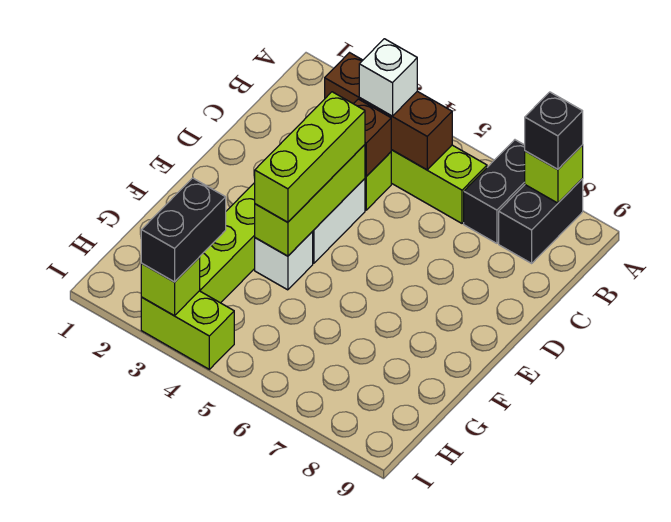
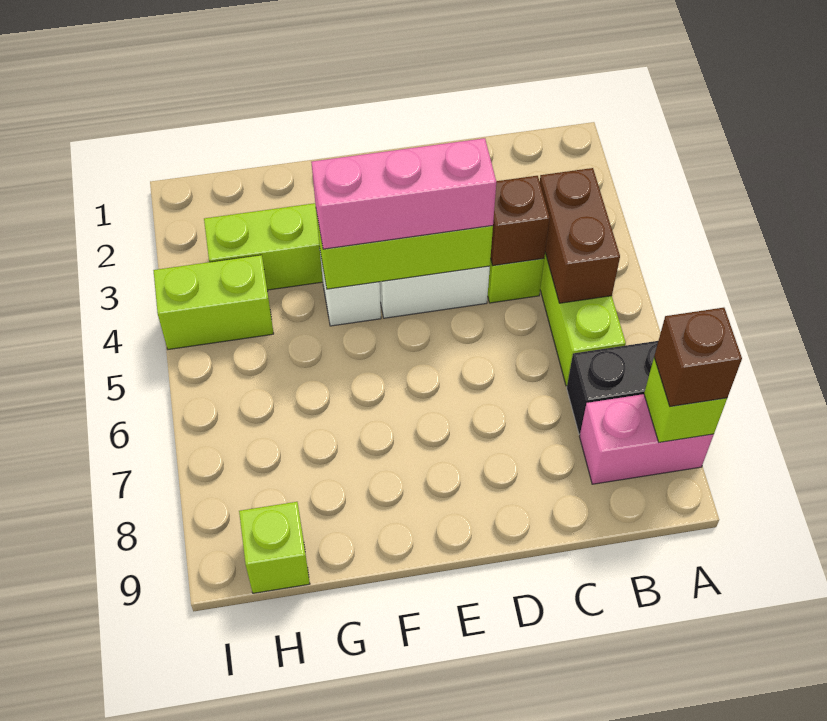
black brick A8:B8 level 1 -> pink brick A8:B8 level 1
black brick A8 level 3 -> brown brick A8 level 3
brown brick B3:B5 level 2 -> brown brick B4:B5 level 2
white brick B4 level 3 -> none
lime brick D4:F4 level 3 -> pink brick D4:F4 level 3
black brick H3:I3 level 3 -> none
lime brick I3:I4 level 1 -> lime brick H4:I4 level 1
lime brick I3 level 2 -> lime brick H9 level 1

